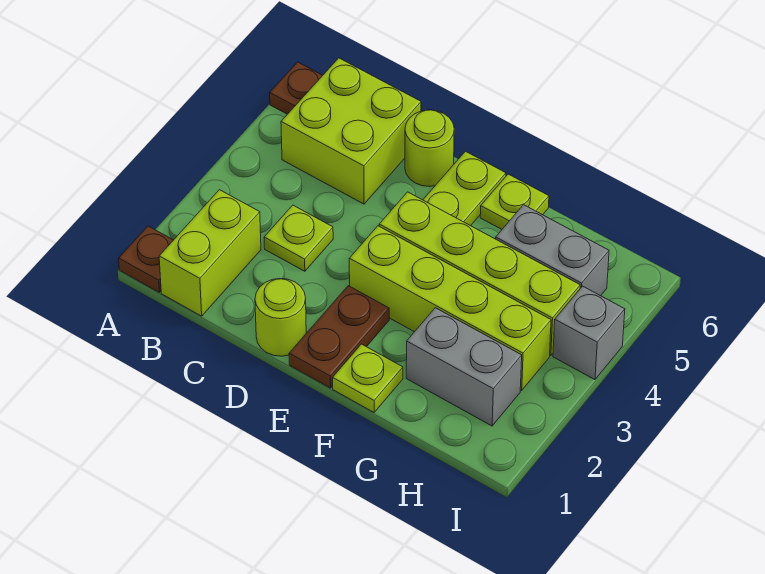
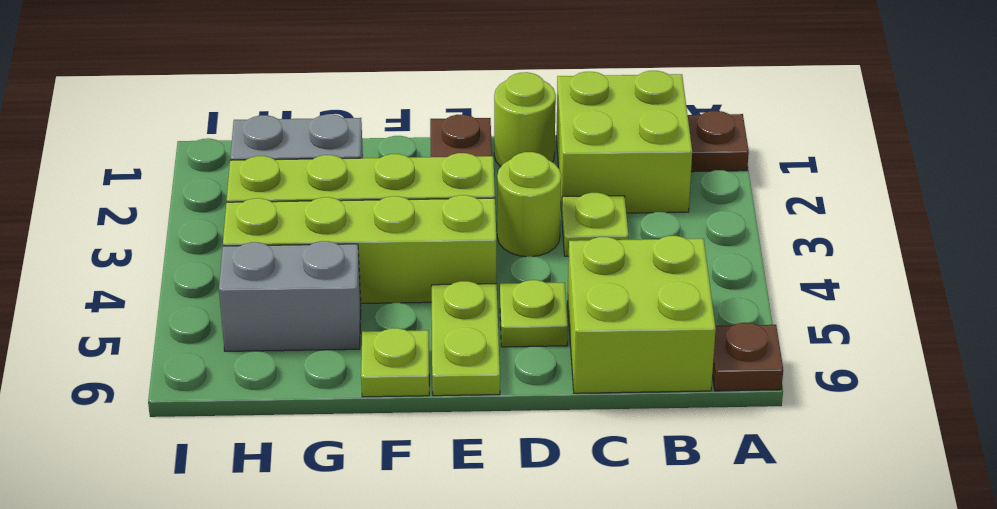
lime brick B1:B2 level 1 -> lime brick B1:C2 level 1
lime round brick D6 level 1 -> lime round brick D3 level 1
lime plate F1 level 1 -> lime plate D5 level 1
grey brick I4 level 1 -> none

